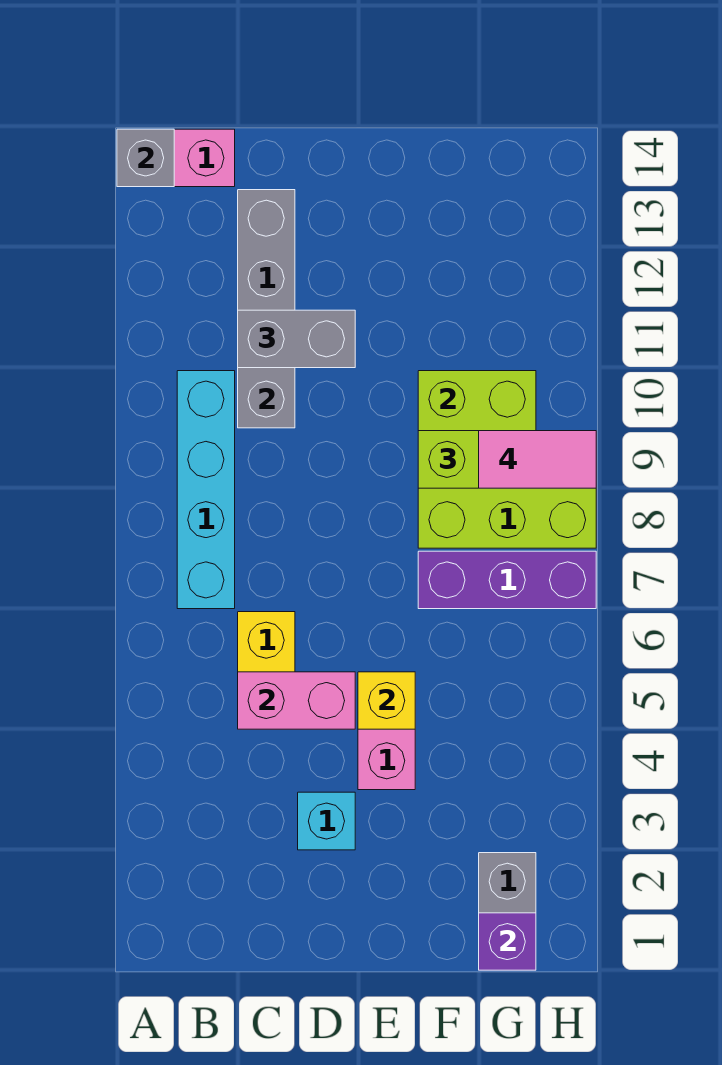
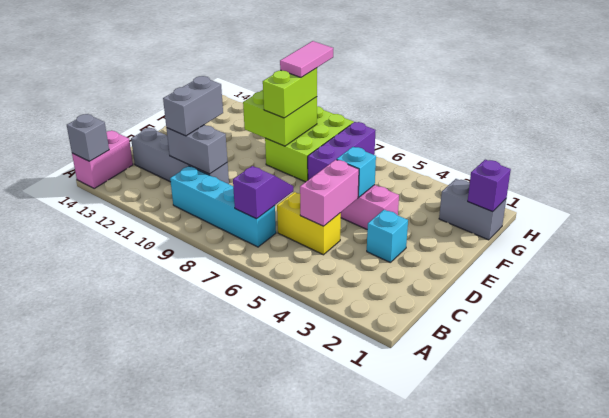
none -> purple slope B7:C7 level 2 top B
yellow brick E5 level 2 -> cyan brick E5 level 2

